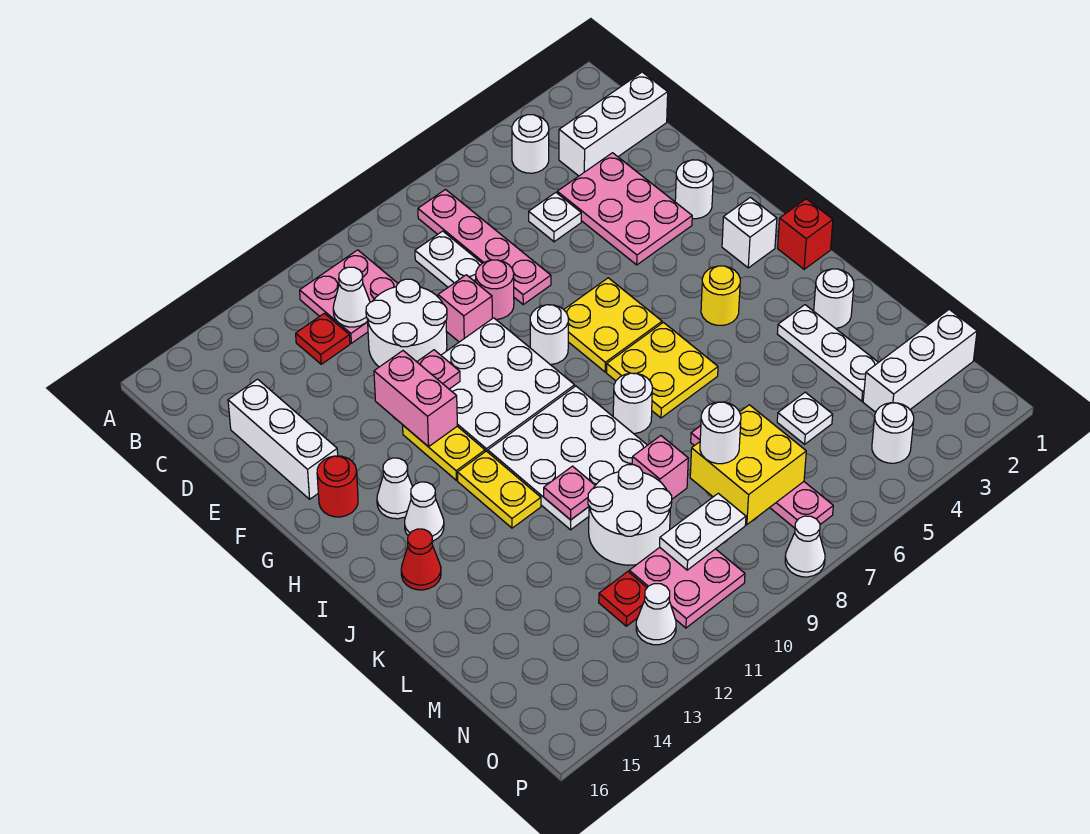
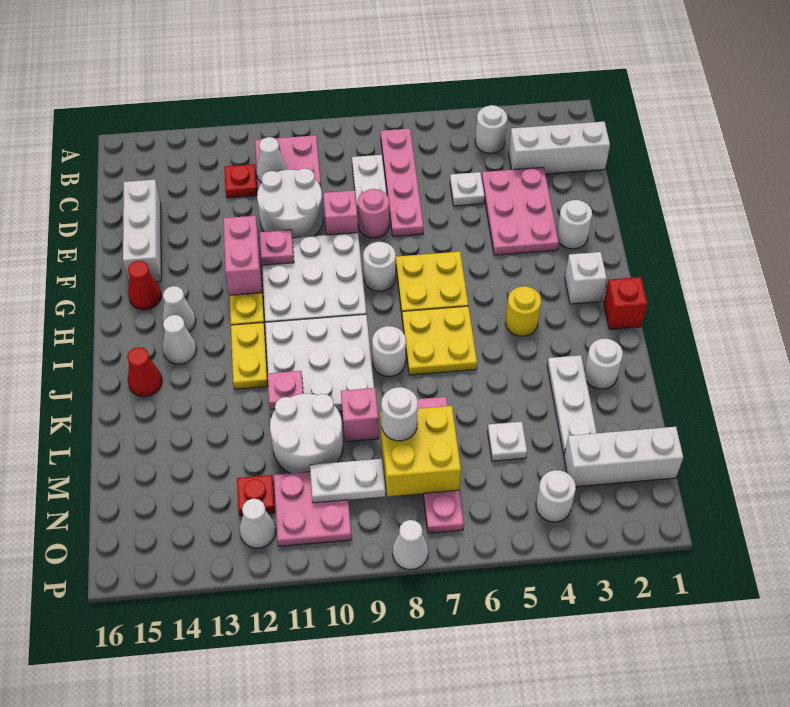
red round brick G15 level 1 -> red cone G15 level 1

